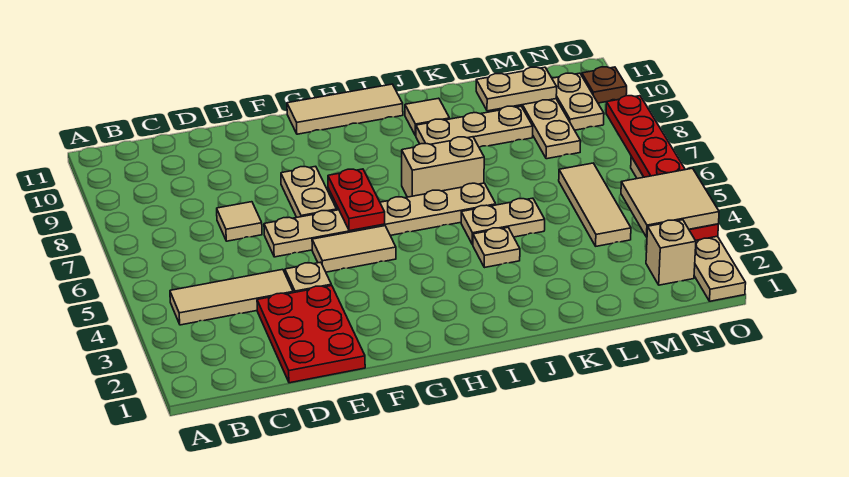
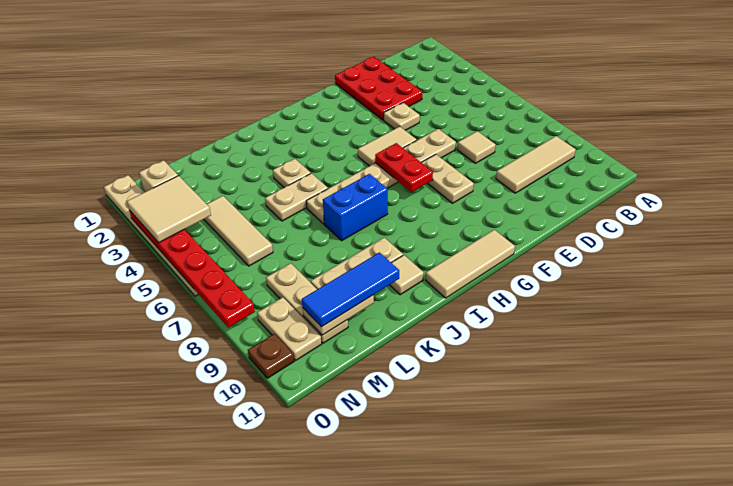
tan tile B4:D4 level 1 -> tan tile B9:D9 level 1
tan brick I7:J7 level 1 -> blue brick I7:J7 level 1
none -> blue tile K10:M10 level 3

